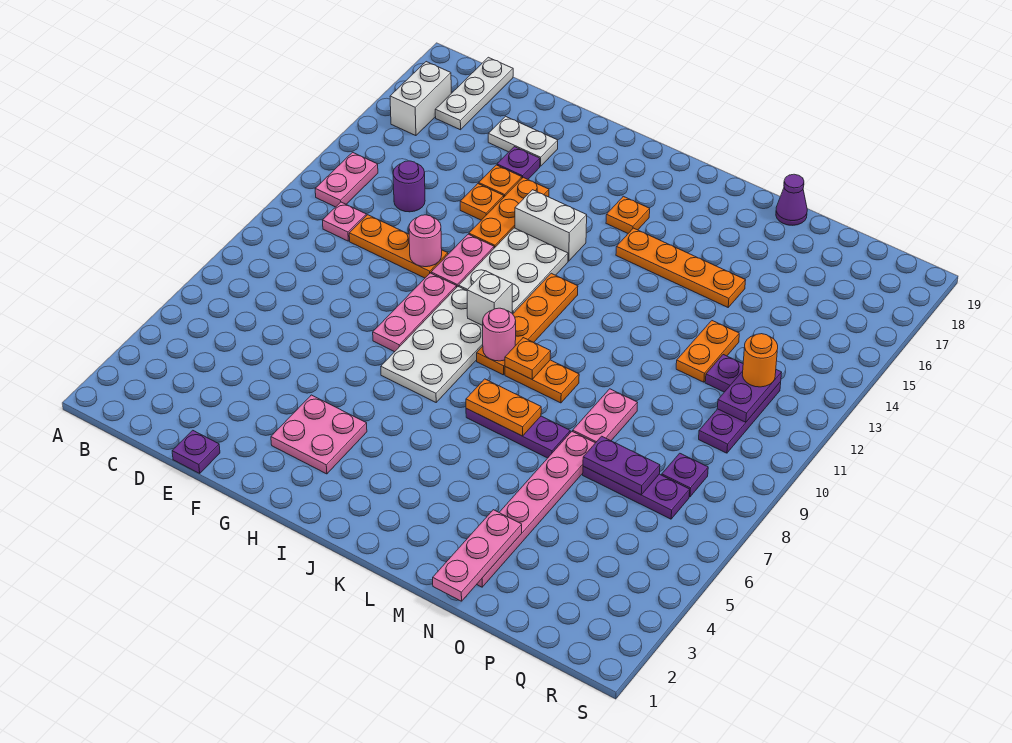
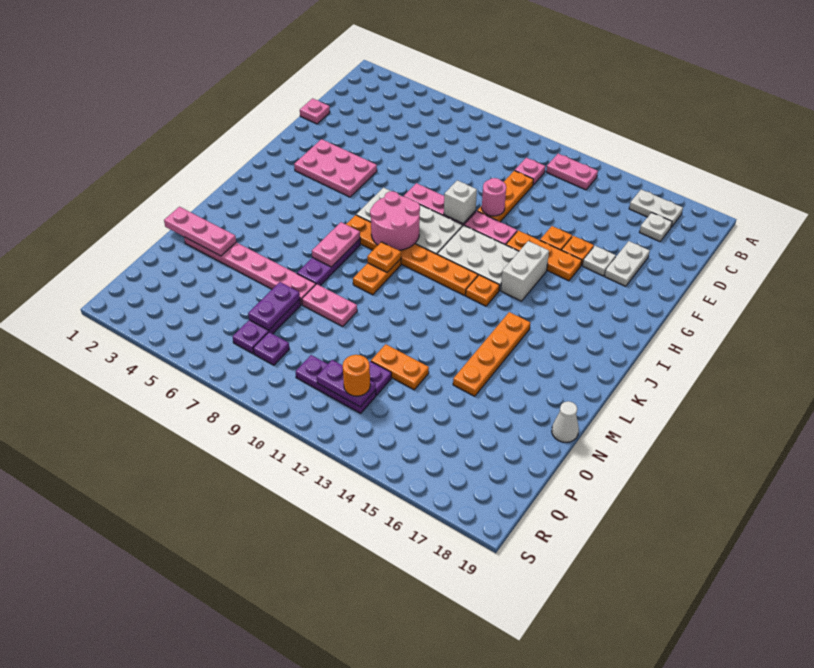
white brick B16:B17 level 1 -> white plate B16:B17 level 1
white plate C17:C19 level 1 -> white plate C17 level 1
purple round brick D13 level 1 -> none
purple plate E1 level 1 -> pink plate E1 level 1
purple plate F16 level 1 -> white plate F16 level 1
pink plate G3:H4 level 1 -> pink plate G3:H5 level 1
white brick I10 level 2 -> white brick G10 level 2
orange plate J9:J12 level 1 -> orange plate J7:J12 level 1
pink round brick J9 level 2 -> pink round brick I8:J9 level 2
orange plate J16 level 1 -> orange plate J13 level 1
orange plate K7:L7 level 2 -> pink plate K7:L7 level 2
purple cone N19 level 1 -> white cone N19 level 1

